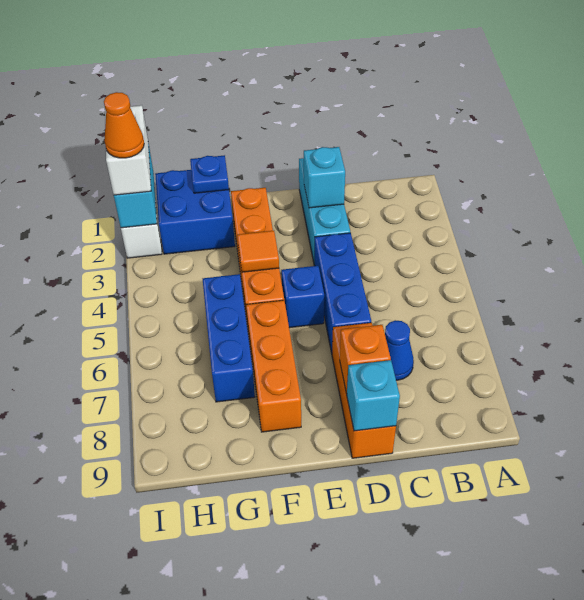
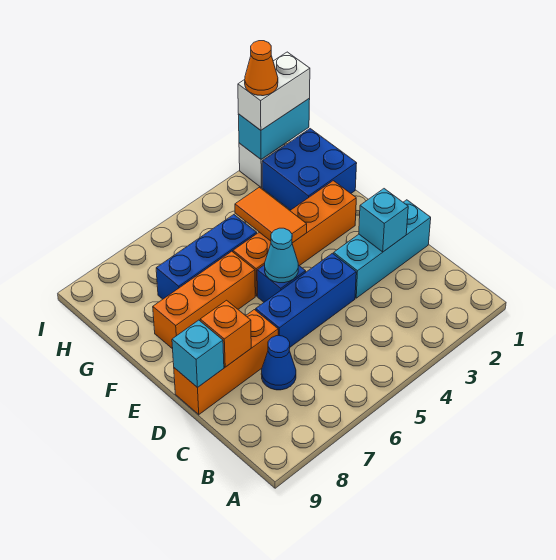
none -> cyan cone E5 level 2
orange tile F4 level 2 -> orange tile F4:G4 level 2
blue plate G1 level 2 -> none

